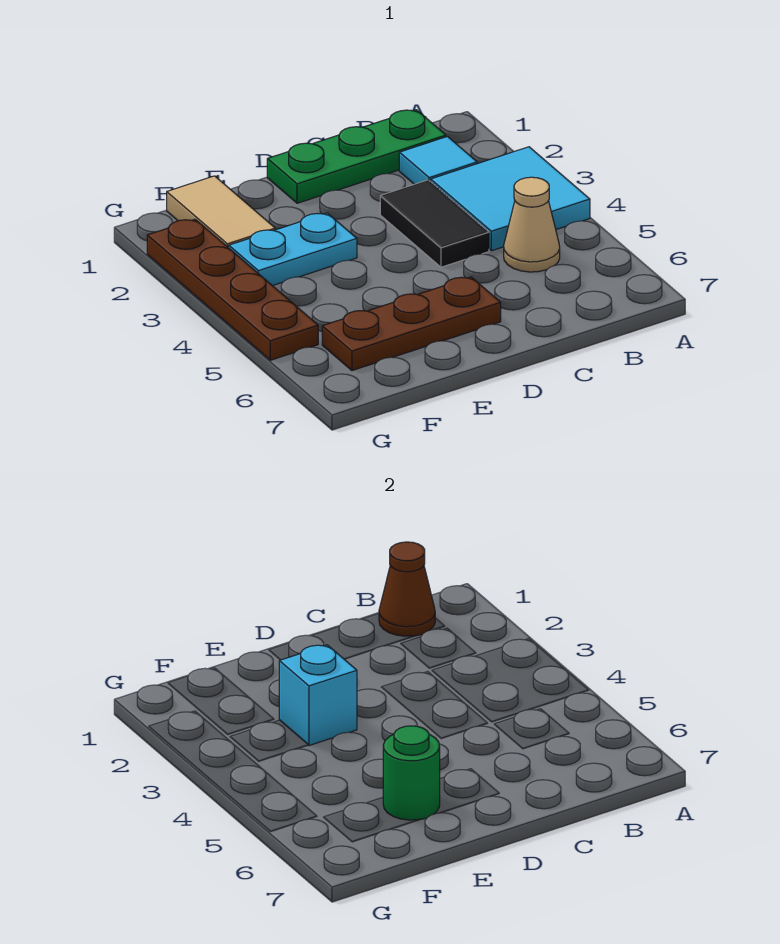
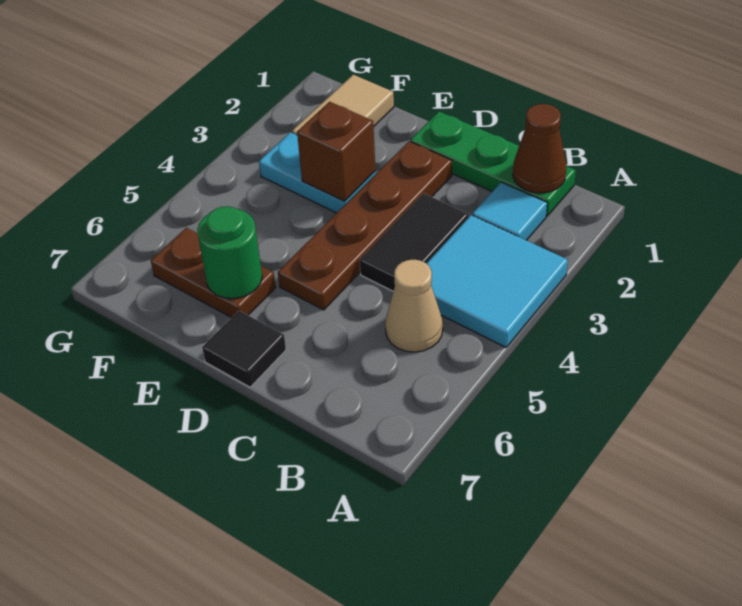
brown plate D6:F6 level 1 -> brown plate E6:F6 level 1
none -> black tile D7 level 1
cyan brick E3 level 2 -> brown brick E3 level 2
brown plate G2:G5 level 1 -> brown plate D2:D5 level 1

